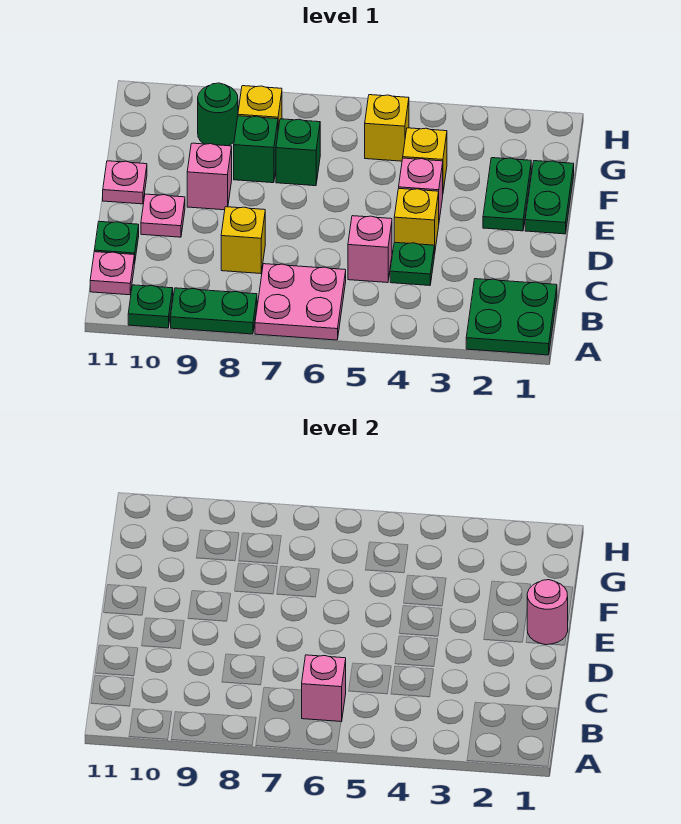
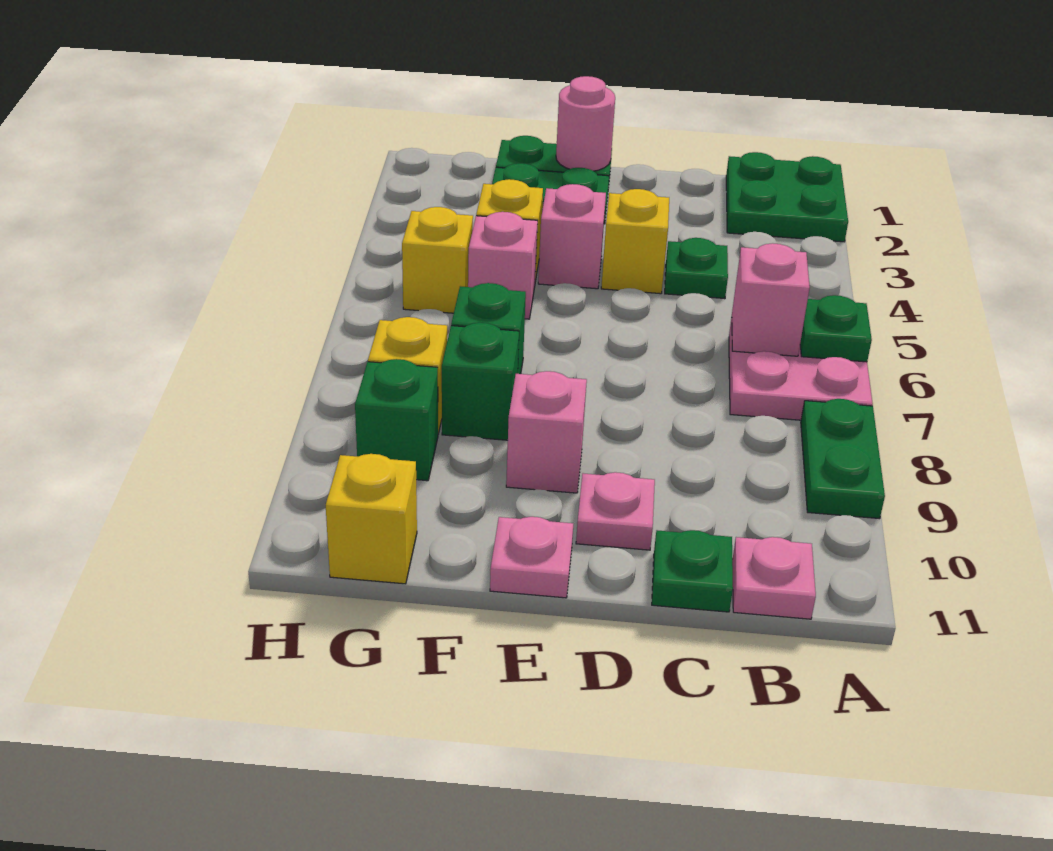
green plate A10 level 1 -> green plate A6 level 2
pink brick C5 level 1 -> pink brick F5 level 1
yellow brick C8 level 1 -> yellow brick G11 level 1
green round brick G9 level 1 -> green brick G9 level 1

